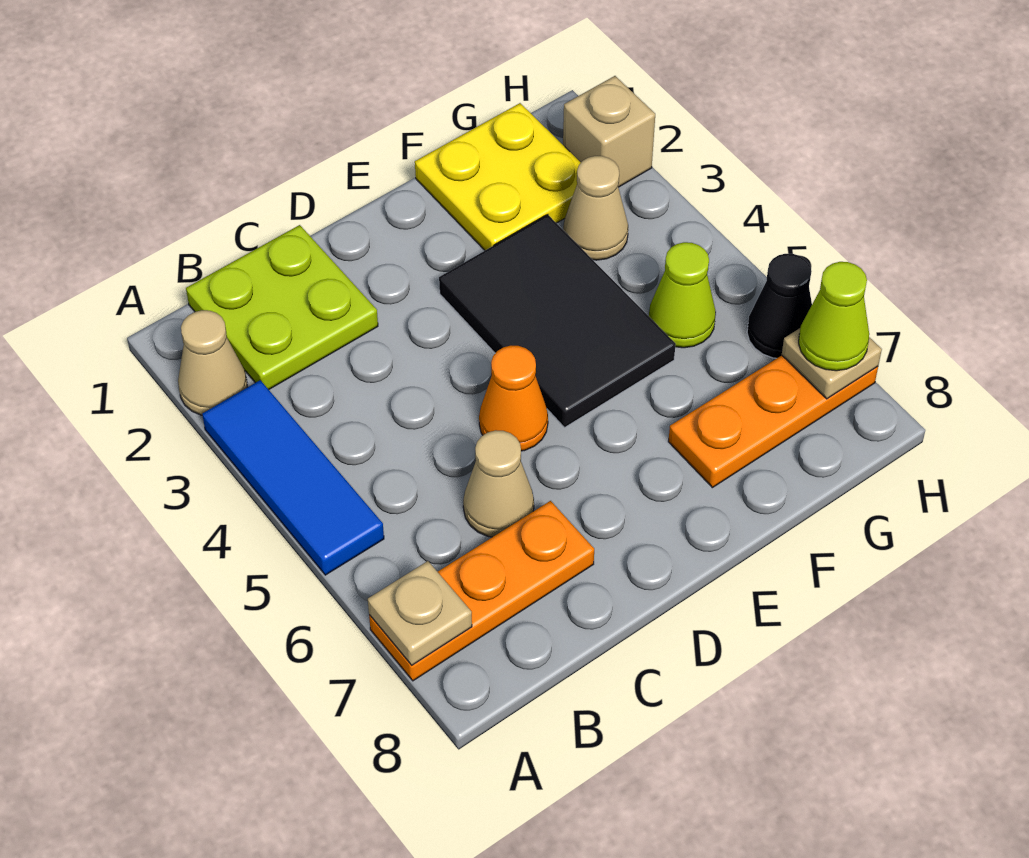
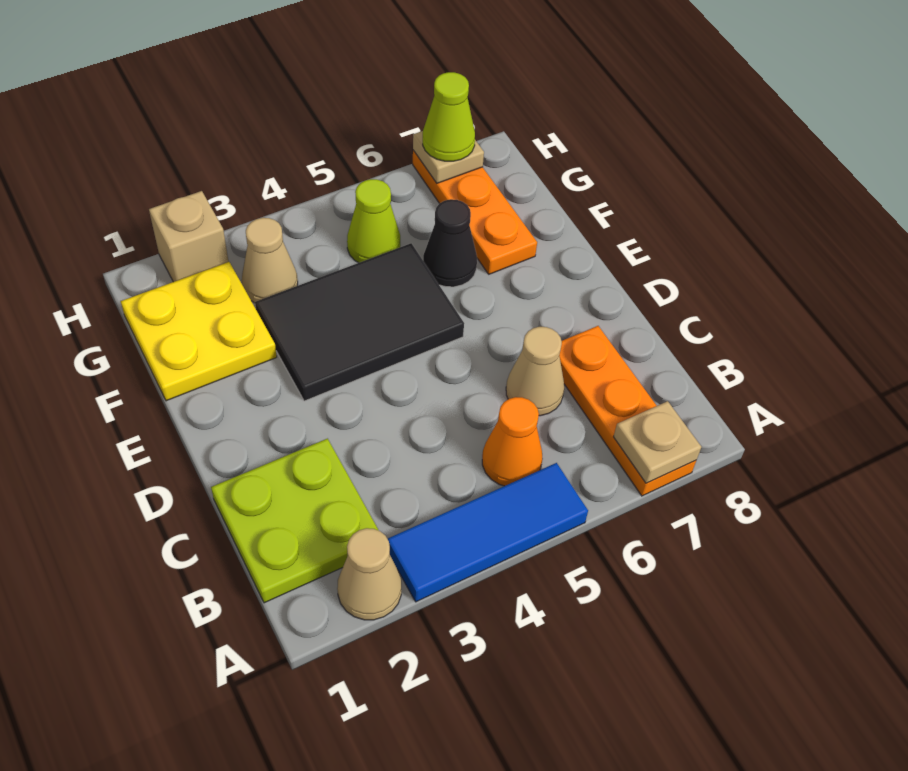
orange cone D5 level 1 -> orange cone B5 level 1
black cone H6 level 1 -> black cone F6 level 1

